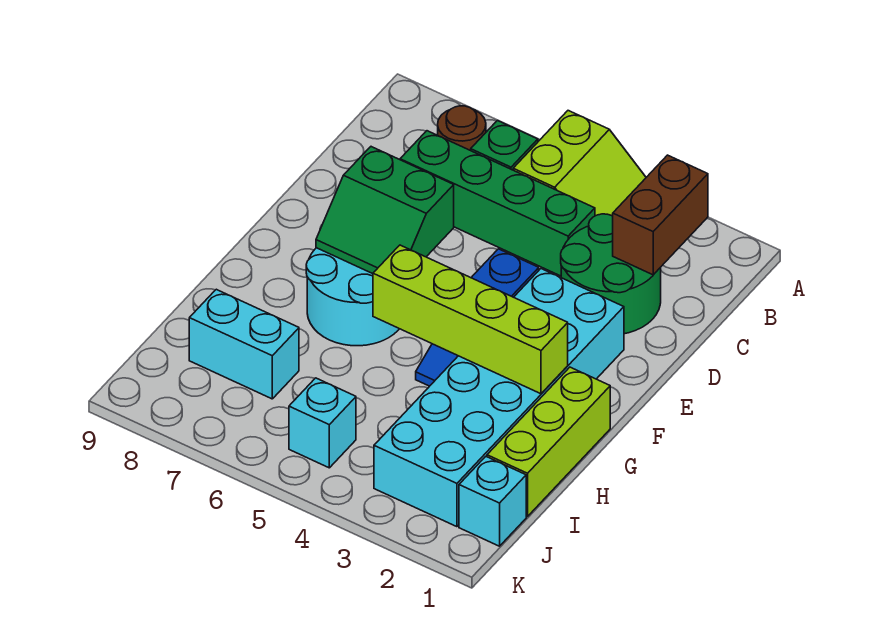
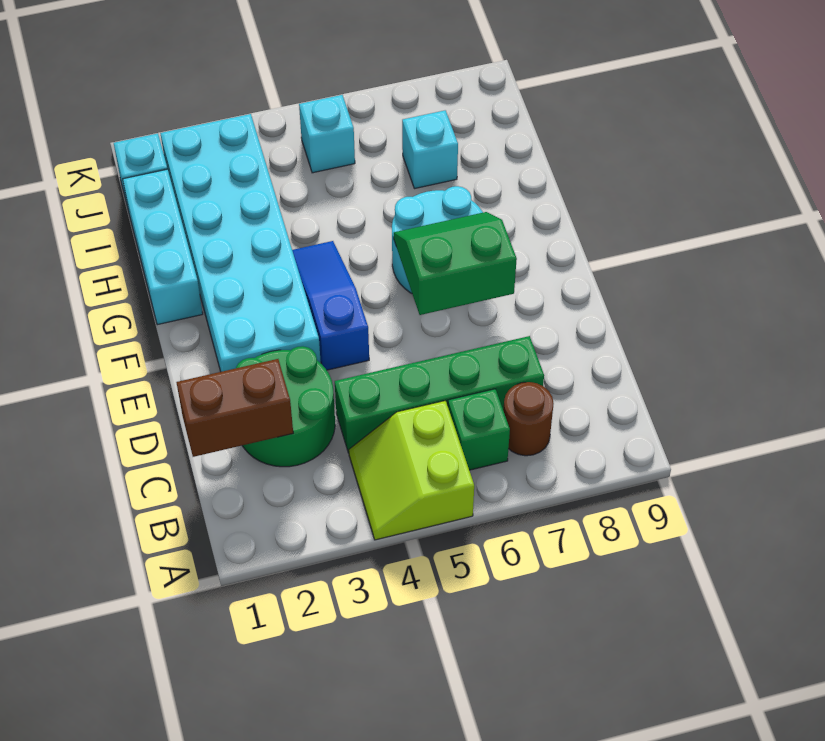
brown brick B2:C2 level 2 -> brown brick C1:C2 level 2
lime brick G1:I1 level 1 -> cyan brick G1:I1 level 1
lime brick G2:G5 level 2 -> none
cyan brick I7:I8 level 1 -> cyan brick I7 level 1

